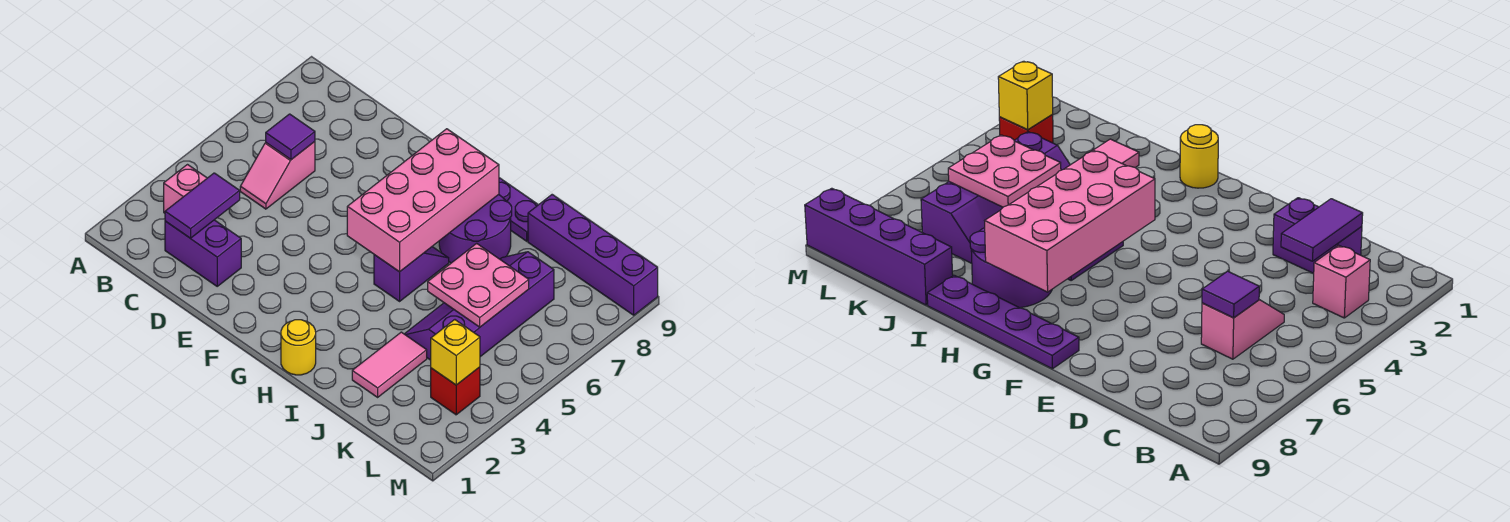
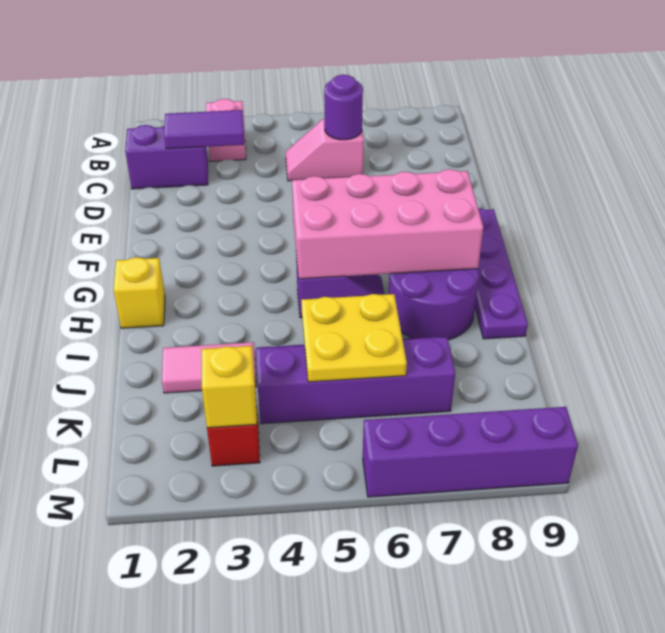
purple brick C2:D2 level 1 -> purple brick C1:C2 level 1
purple tile C6 level 2 -> purple round brick C6 level 2
yellow round brick H1 level 1 -> yellow brick H1 level 1
pink plate J5:K6 level 2 -> yellow plate J5:K6 level 2
purple brick J9:M9 level 1 -> purple brick M6:M9 level 1

